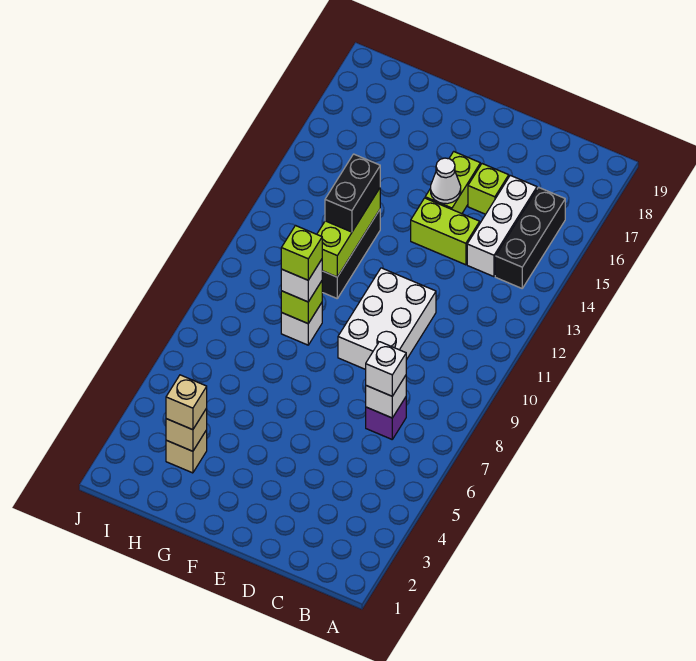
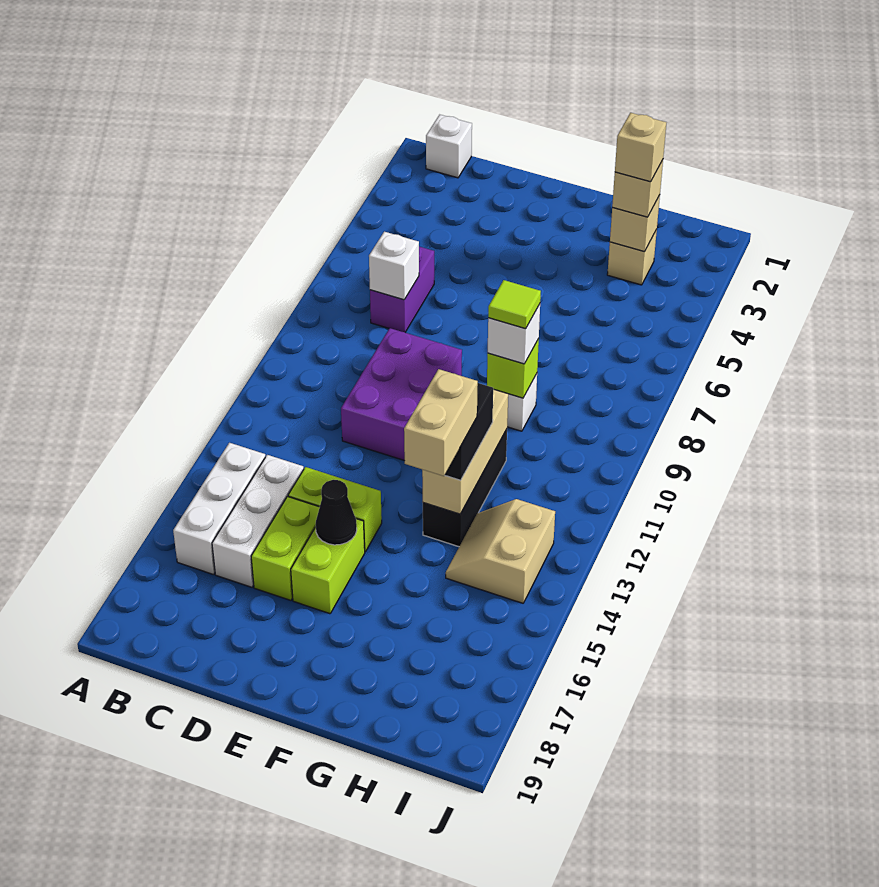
black brick B14:B16 level 1 -> white brick B14:B16 level 1
purple brick C7 level 1 -> purple brick C6:C7 level 1
white brick C7 level 3 -> white brick B1 level 1
white brick D9:E11 level 1 -> purple brick D9:E11 level 1
lime brick D16 level 1 -> lime brick D15:D16 level 1
white cone E15 level 2 -> black cone E15 level 2
lime brick G9 level 4 -> lime tile G9 level 4
lime brick G11:G13 level 2 -> tan brick G11:G13 level 2
none -> tan brick G13:G14 level 4
none -> tan brick H3 level 4
none -> tan slope H13:I14 level 1 top I

